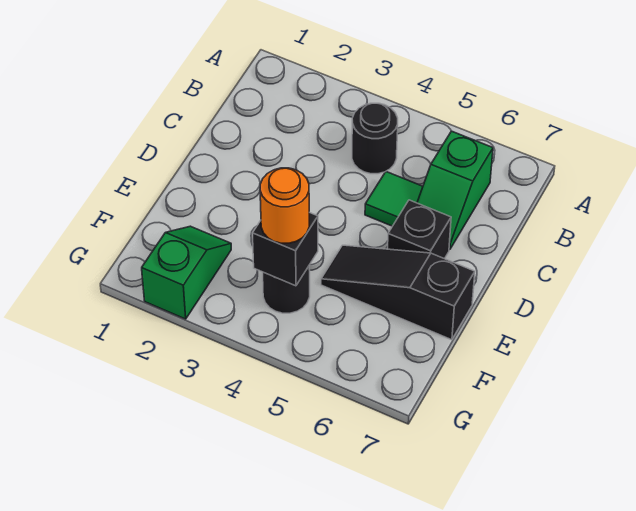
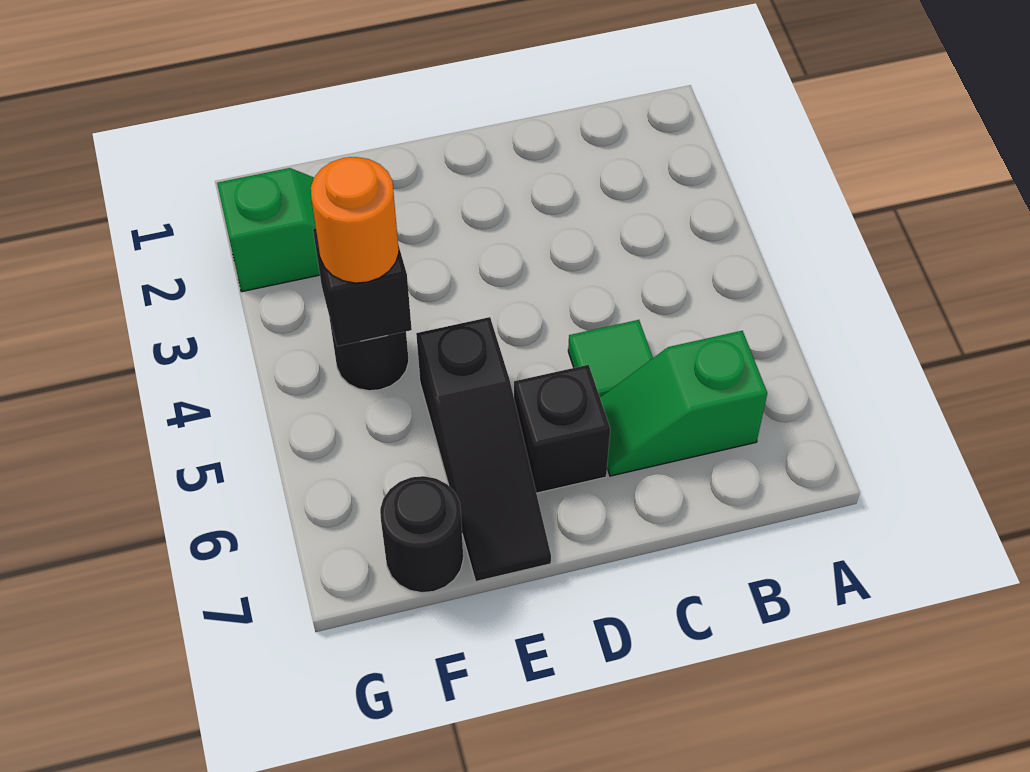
black round brick B4 level 1 -> black round brick F7 level 1
black slope E5:E7 level 1 top 7 -> black slope E5:E7 level 1 top 5

